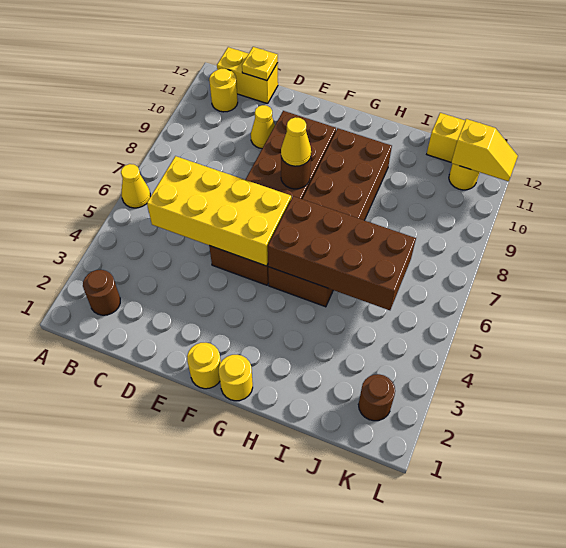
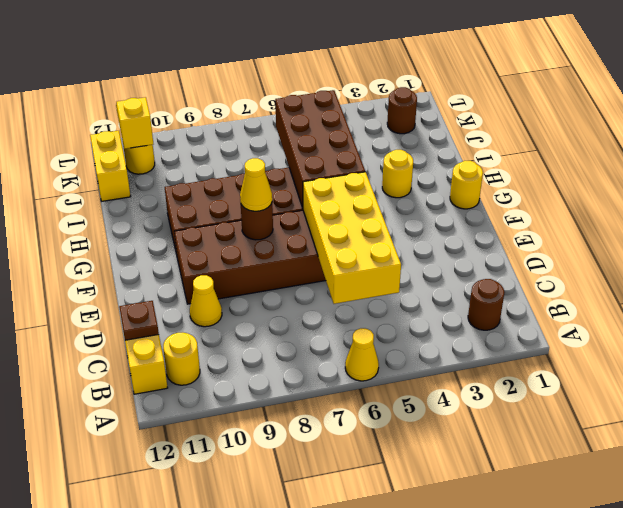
yellow plate C12 level 2 -> brown plate C12 level 2
yellow round brick F1 level 1 -> yellow round brick H3 level 1

